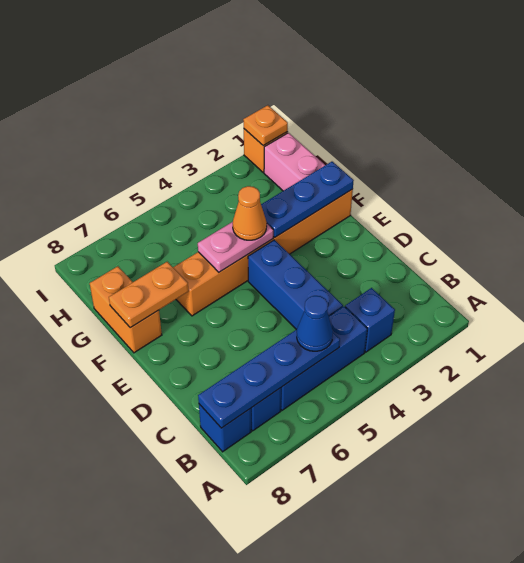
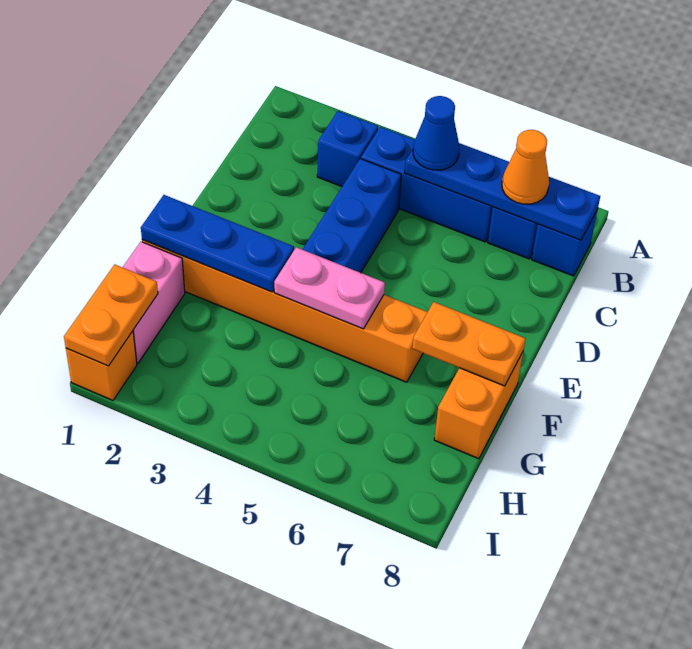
orange cone F4 level 3 -> orange cone B7 level 3
orange plate I1 level 2 -> orange plate H1:I1 level 2

